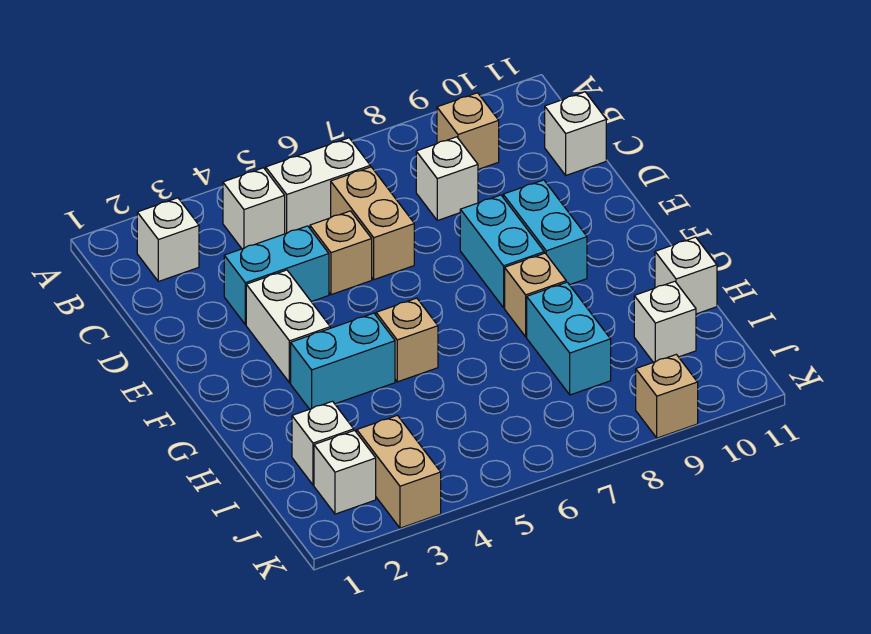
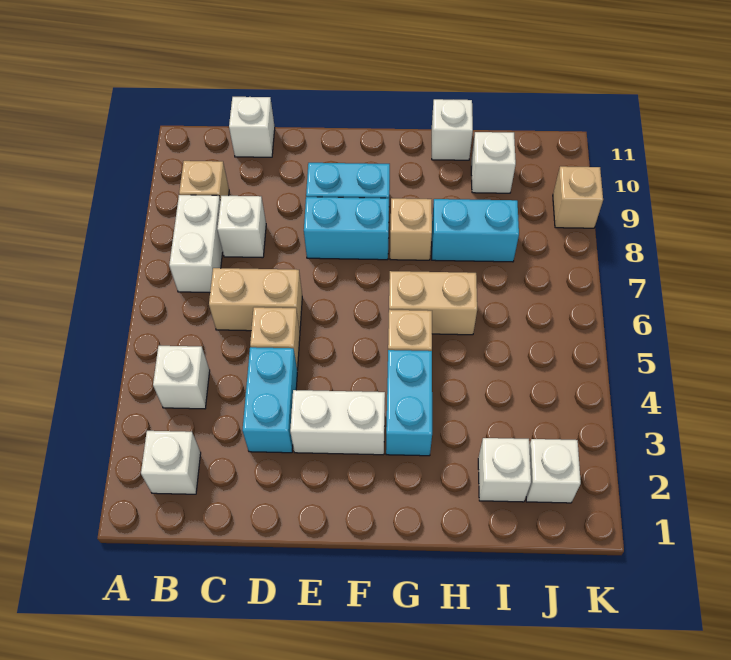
white brick B5:B6 level 1 -> white brick B7:B8 level 1
tan brick J3:K3 level 1 -> tan brick G6:H6 level 1

